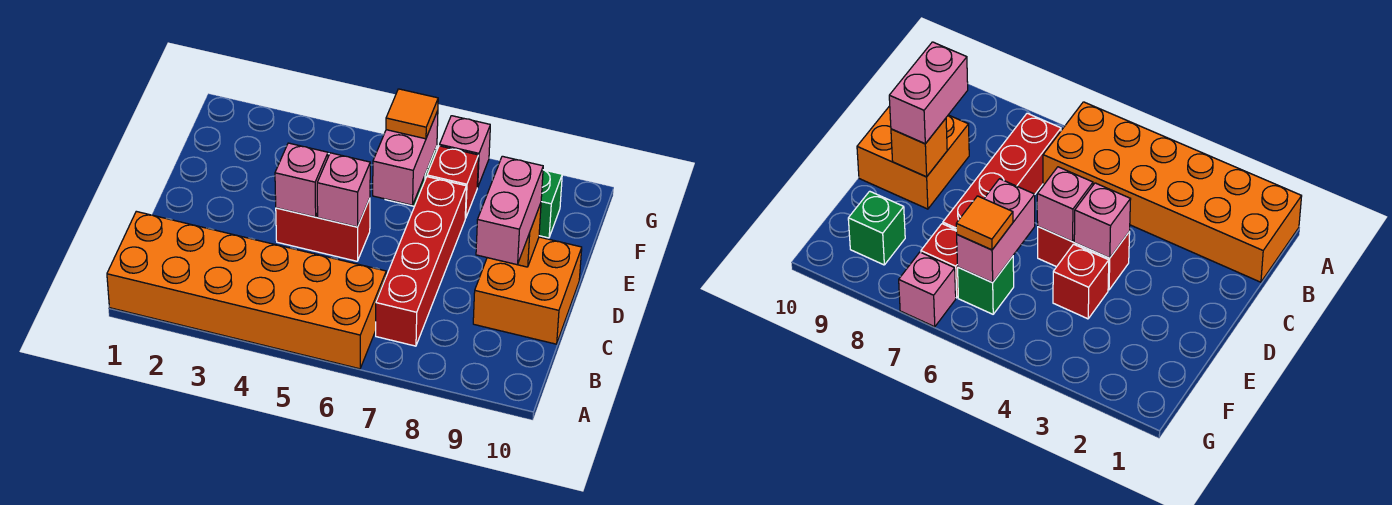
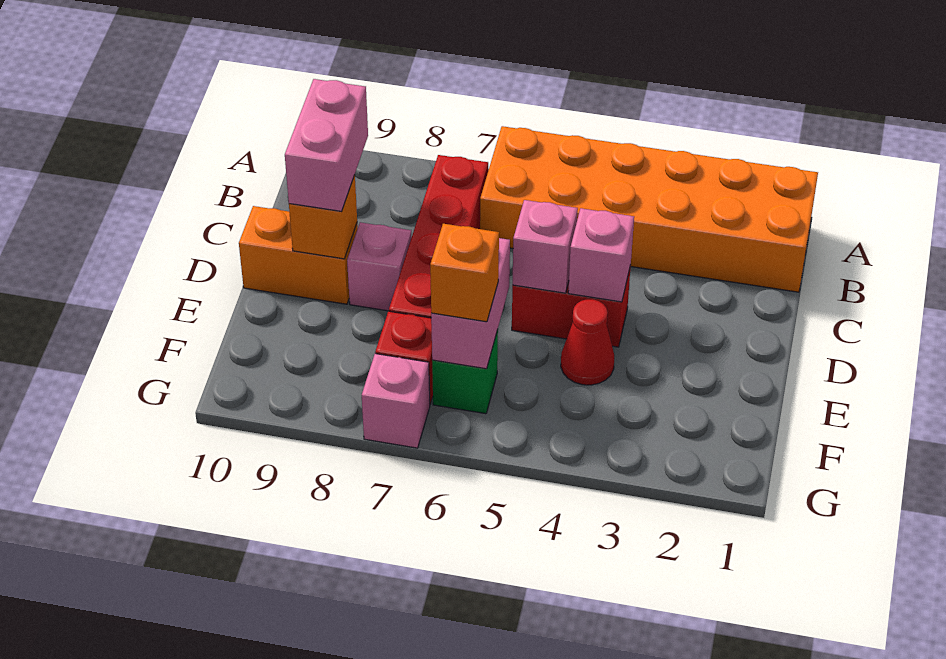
orange brick C9:D10 level 1 -> orange brick D9:D10 level 1
none -> pink brick D8 level 1
red brick E4 level 1 -> red cone E4 level 1
orange tile F6 level 3 -> orange brick F6 level 3
green brick F9 level 1 -> none

